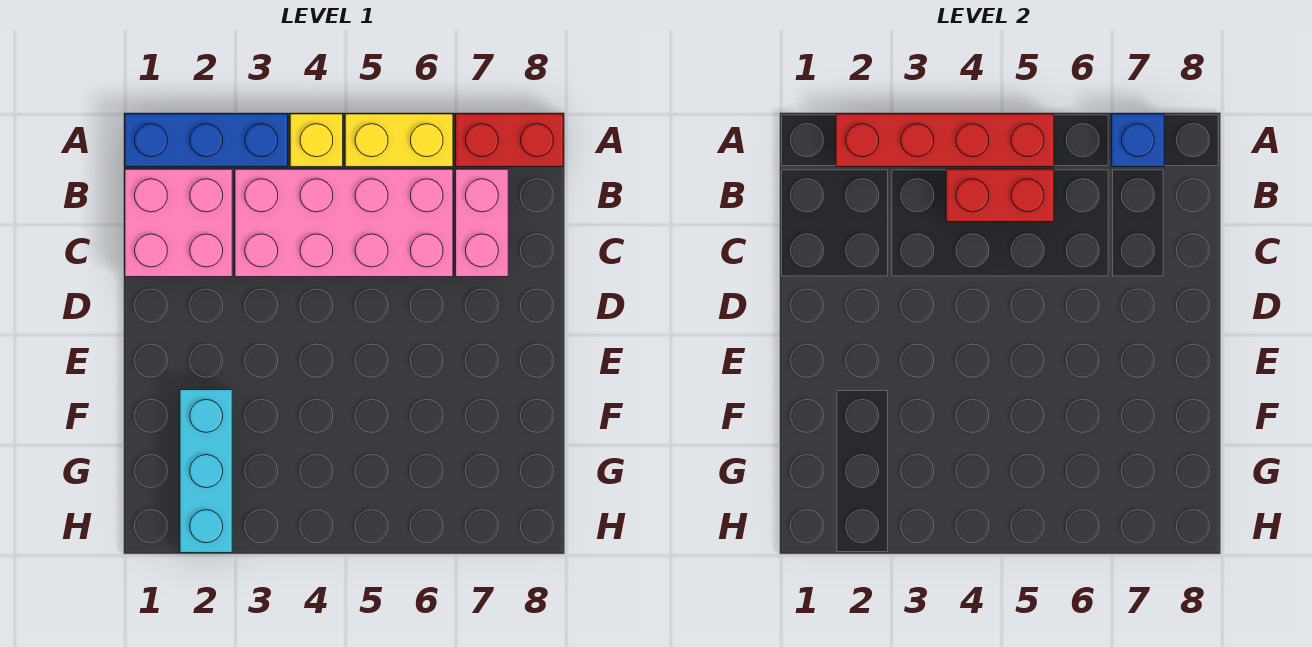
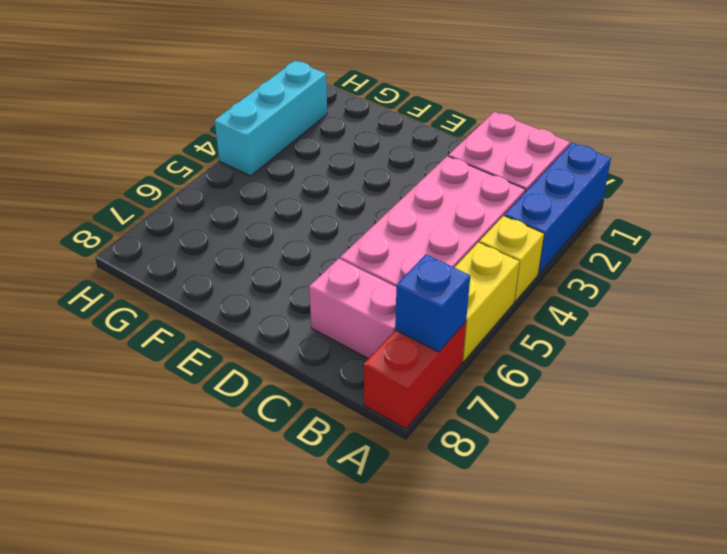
red brick A2:A5 level 2 -> none
red brick B4:B5 level 2 -> none
cyan brick F2:H2 level 1 -> cyan brick H2:H4 level 1

